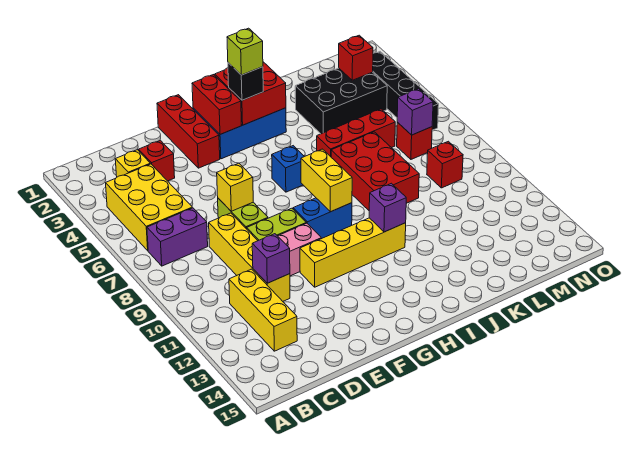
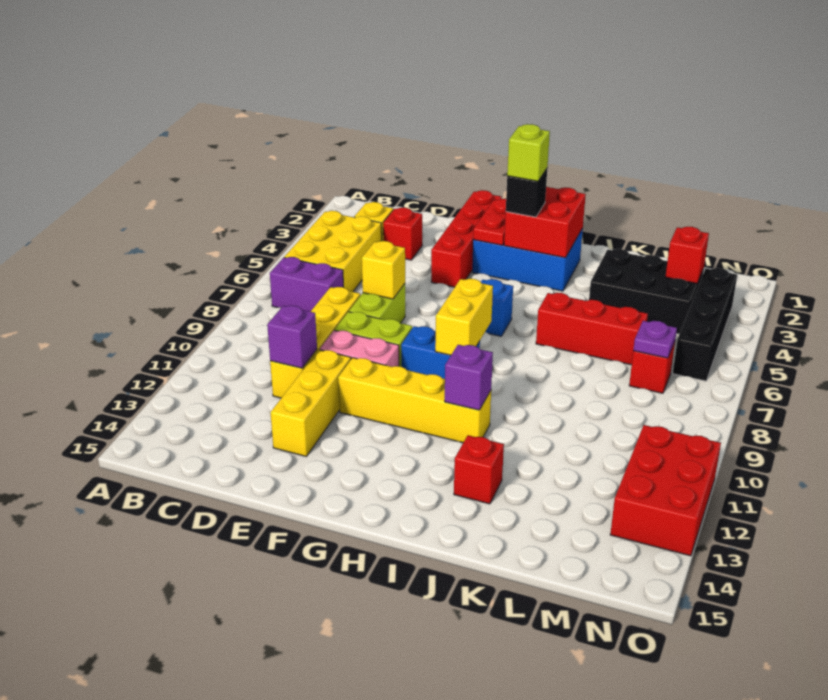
yellow brick C11:C13 level 1 -> yellow brick E11:E13 level 1
red brick F1:F3 level 1 -> red brick F1:F4 level 1
red brick G2:G3 level 2 -> red plate G2:G3 level 2
red brick J7:K9 level 1 -> red brick N11:O13 level 1
purple brick M7 level 2 -> purple plate M7 level 2
red brick M9 level 1 -> red brick J13 level 1

